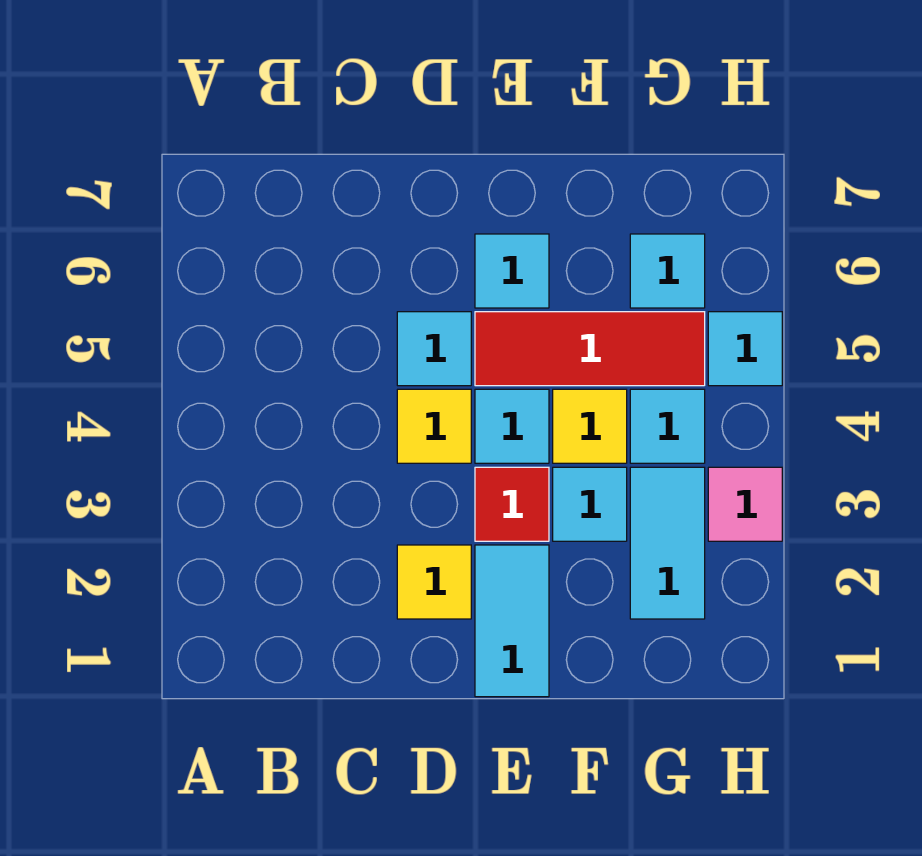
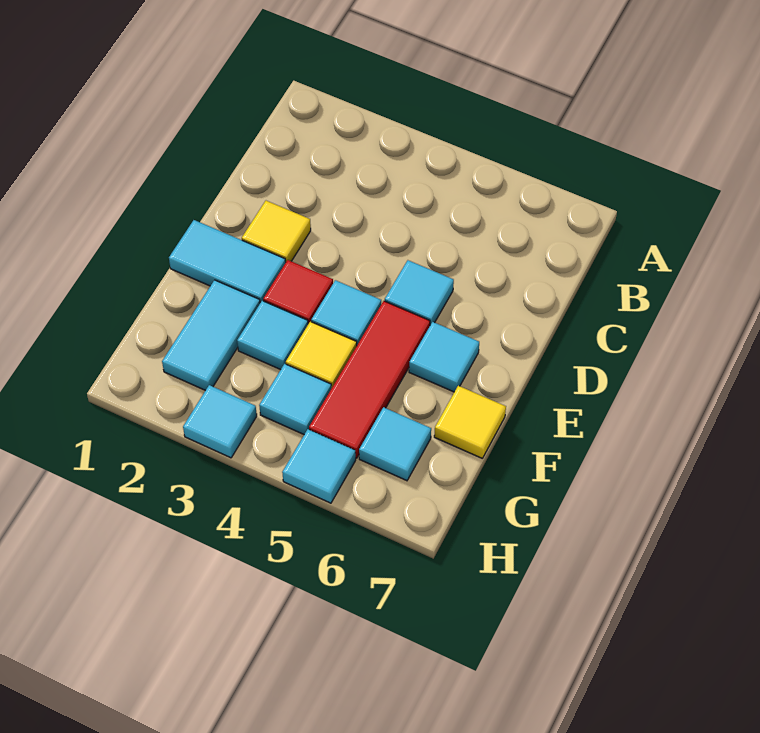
yellow tile D4 level 1 -> yellow tile F7 level 1
cyan tile G2:G3 level 1 -> cyan tile F2:G2 level 1
pink tile H3 level 1 -> cyan tile H3 level 1

